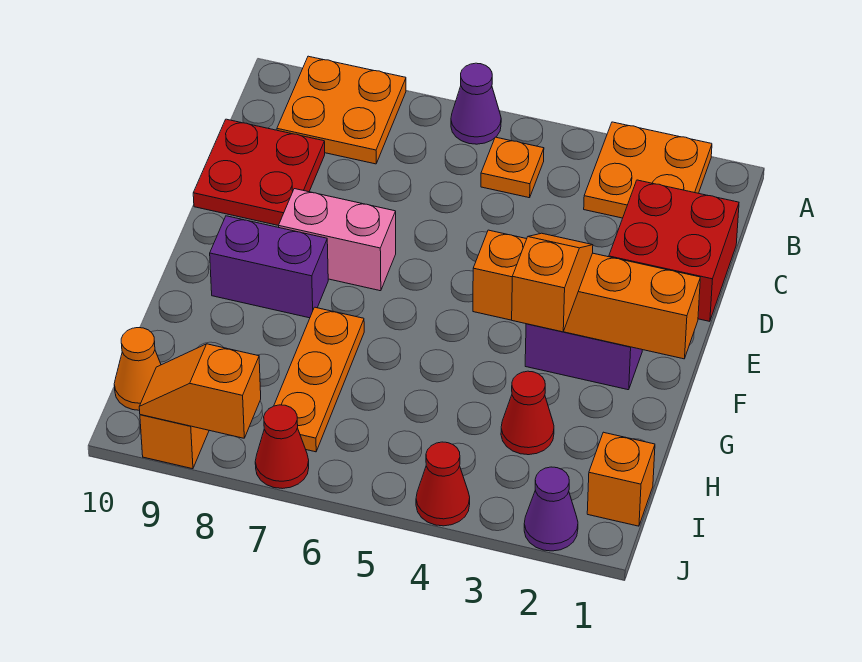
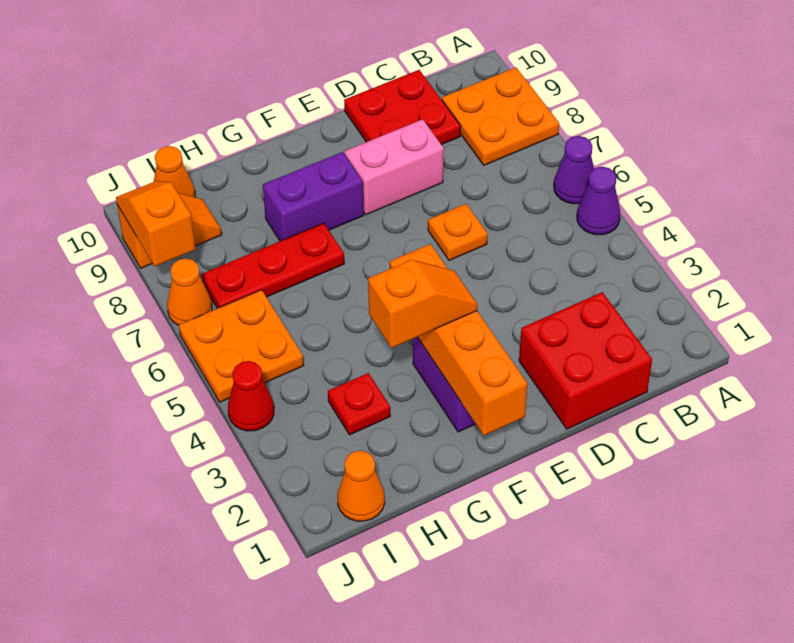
orange plate A2:B3 level 1 -> orange plate I5:J6 level 1
orange plate B5 level 1 -> orange plate D6 level 1
pink brick E7:E8 level 1 -> pink brick D8:E8 level 1
purple brick F8:F9 level 1 -> purple brick F8:G8 level 1
orange plate G7:I7 level 1 -> red plate G7:I7 level 1
red cone H3 level 1 -> red plate H3 level 1
orange brick I1 level 1 -> orange cone I1 level 1
purple cone J2 level 1 -> purple cone A5 level 1
red cone J7 level 1 -> orange cone J7 level 1

